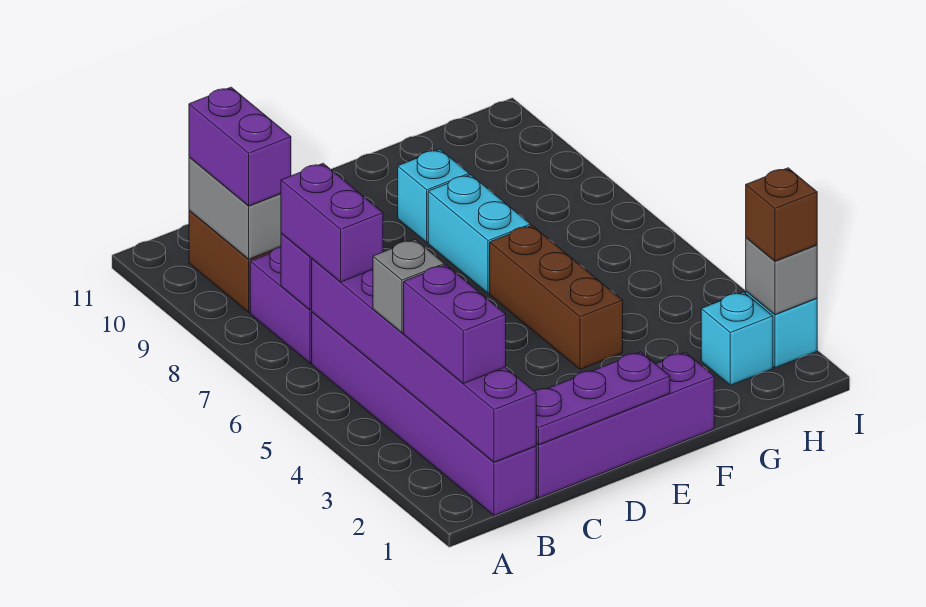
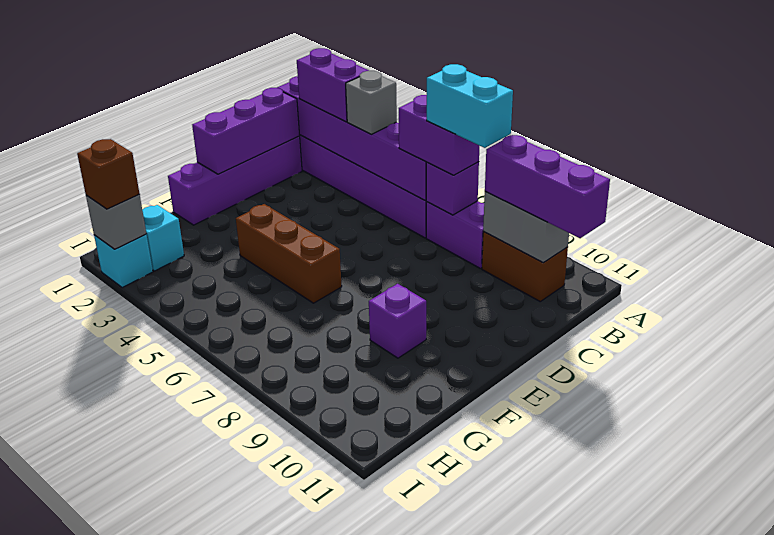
purple brick B9:B10 level 3 -> purple brick B9:B11 level 3
purple plate C1:E1 level 2 -> purple brick C1:E1 level 2
cyan brick F7:F8 level 1 -> cyan brick B7:B8 level 4
cyan brick F9 level 1 -> purple brick F9 level 1

